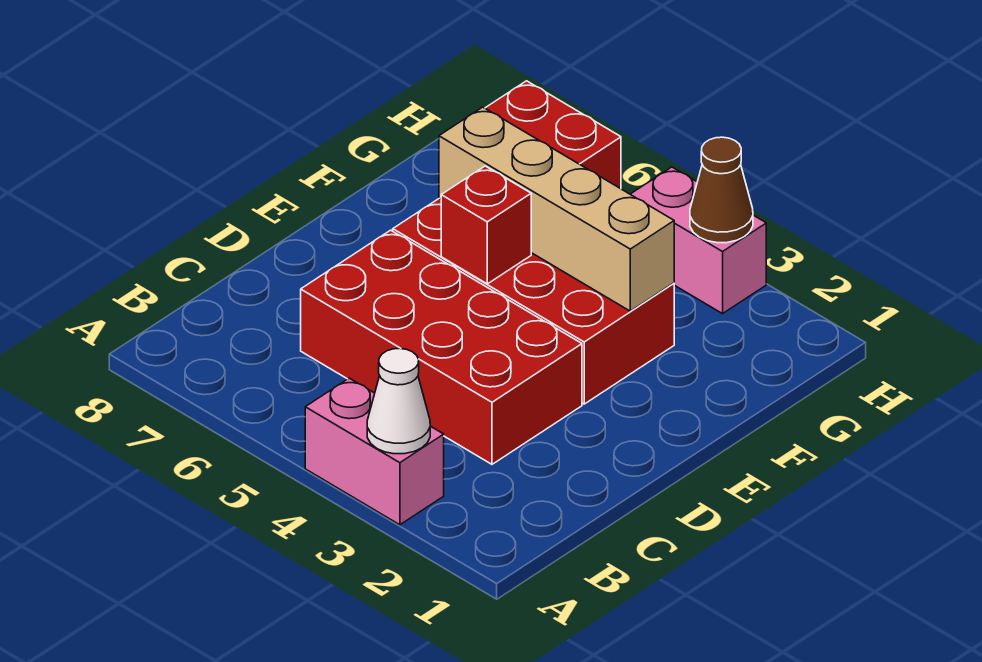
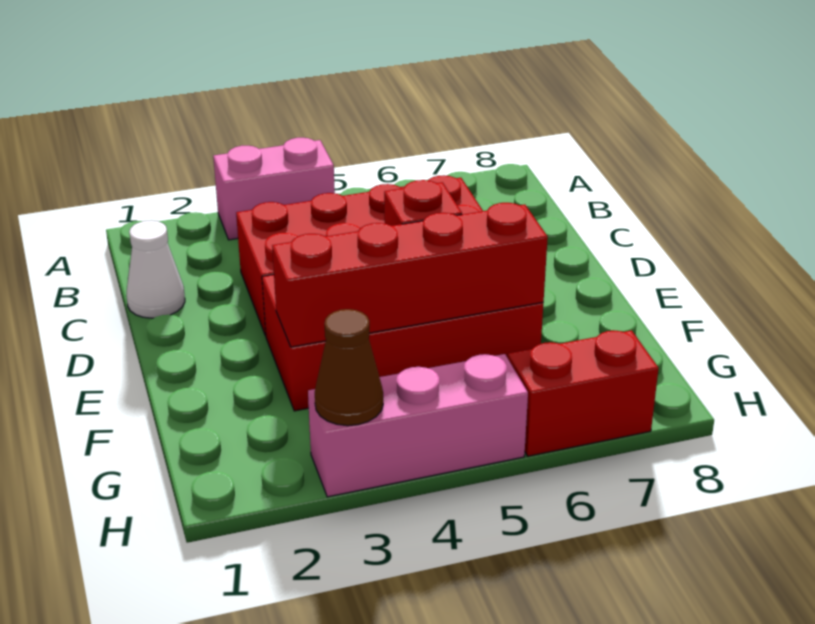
white cone A3 level 2 -> white cone C1 level 1
tan brick F3:F6 level 2 -> red brick F3:F6 level 2
pink brick H3:H4 level 1 -> pink brick H3:H5 level 1

